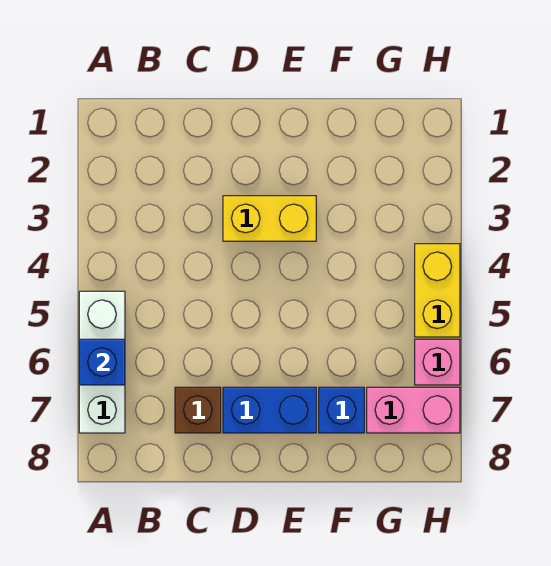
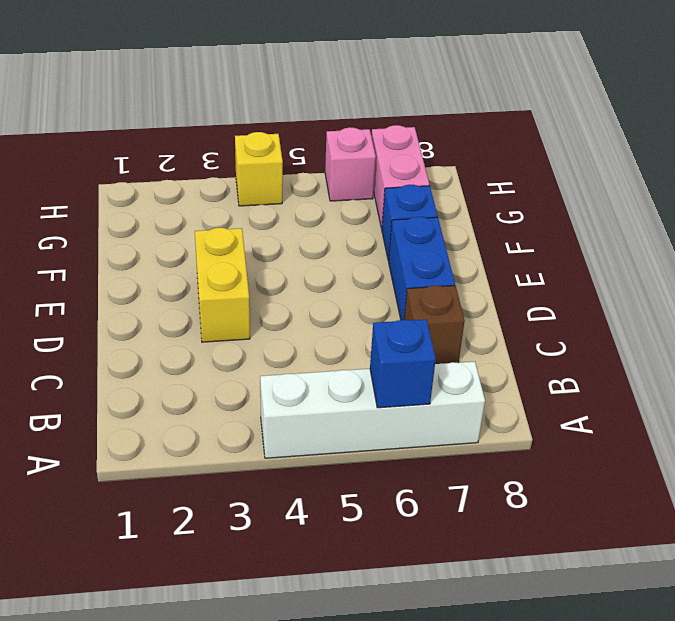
white brick A5:A7 level 1 -> white brick A4:A7 level 1
yellow brick H4:H5 level 1 -> yellow brick H4 level 1

